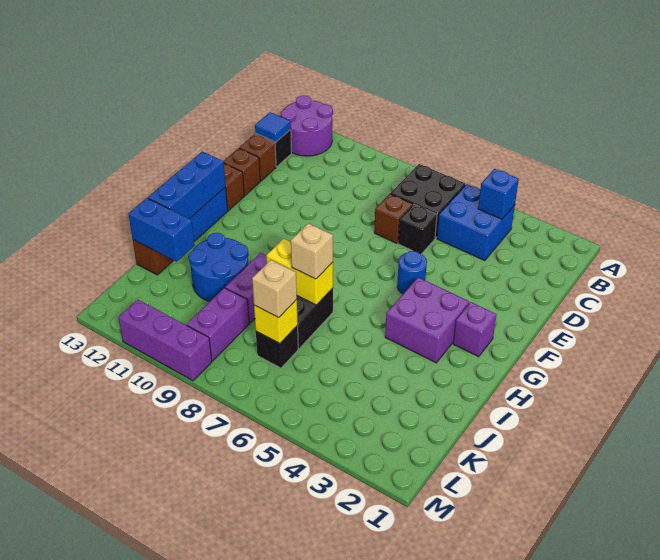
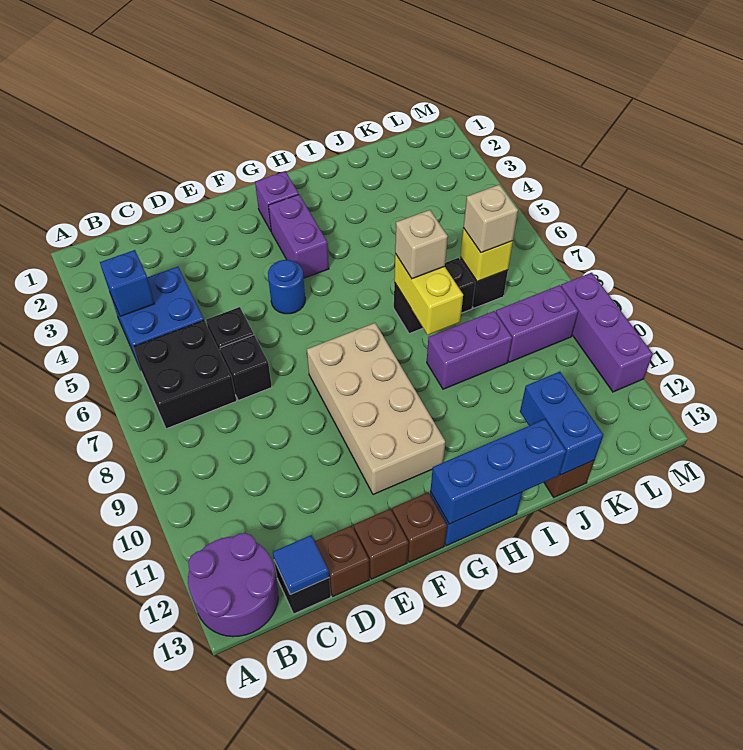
brown brick D7 level 1 -> black brick D7 level 1
none -> tan brick F8:G11 level 1
purple brick G3:H4 level 1 -> purple brick G3:G4 level 1
blue round brick I10:J11 level 1 -> none

